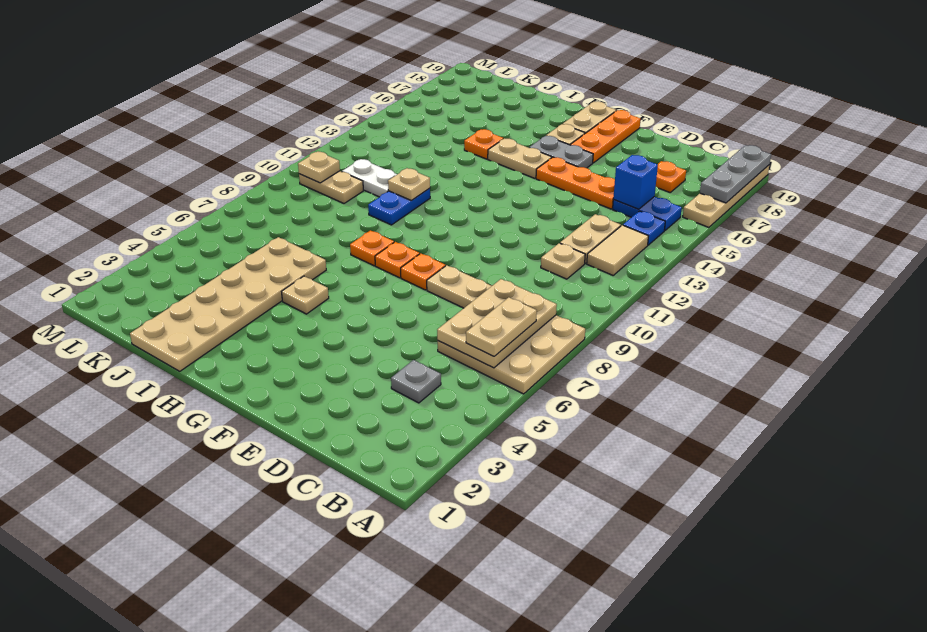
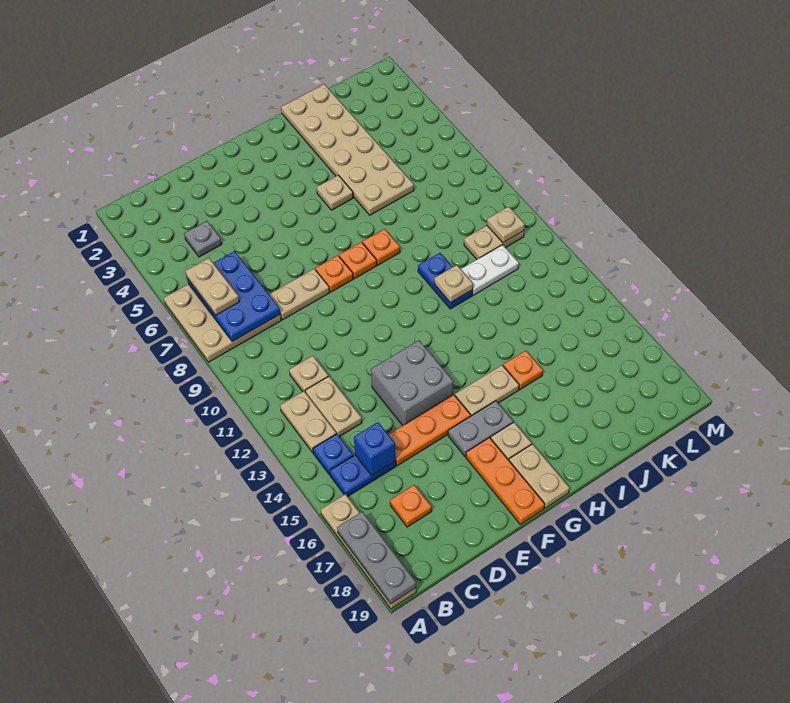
tan plate B6:C8 level 2 -> blue plate B6:C8 level 2
tan tile B12:B13 level 1 -> tan plate B12:B13 level 1
none -> grey brick E13:F14 level 1

